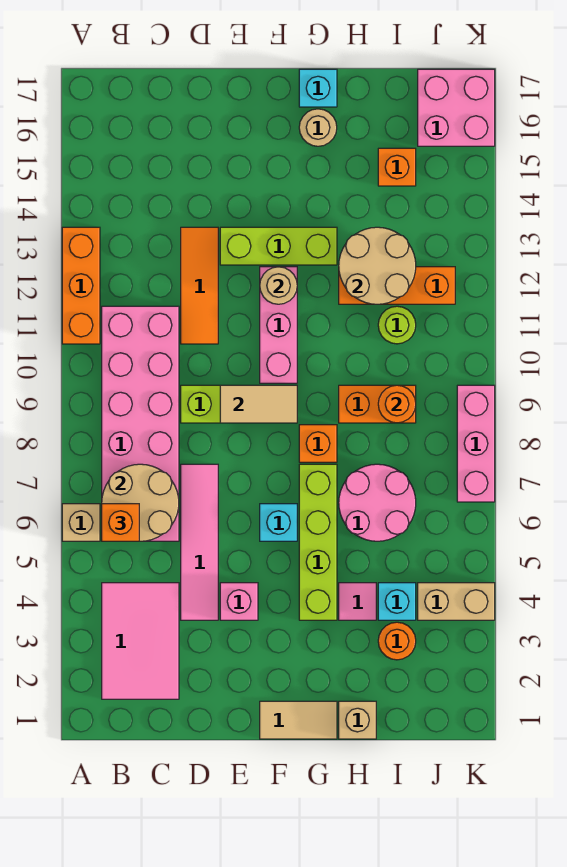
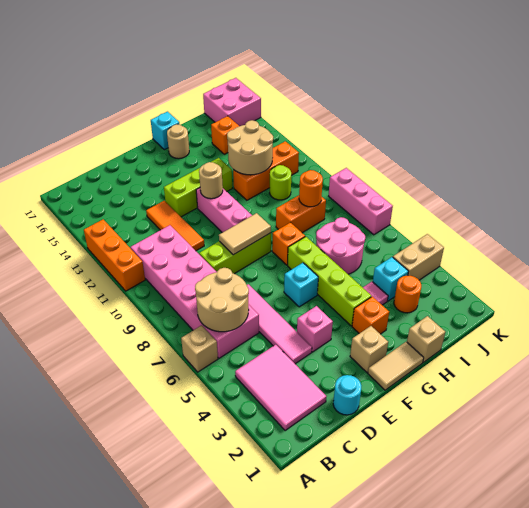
orange brick B6 level 3 -> orange brick G3 level 1
none -> cyan round brick D1 level 1
none -> tan brick F2 level 1

